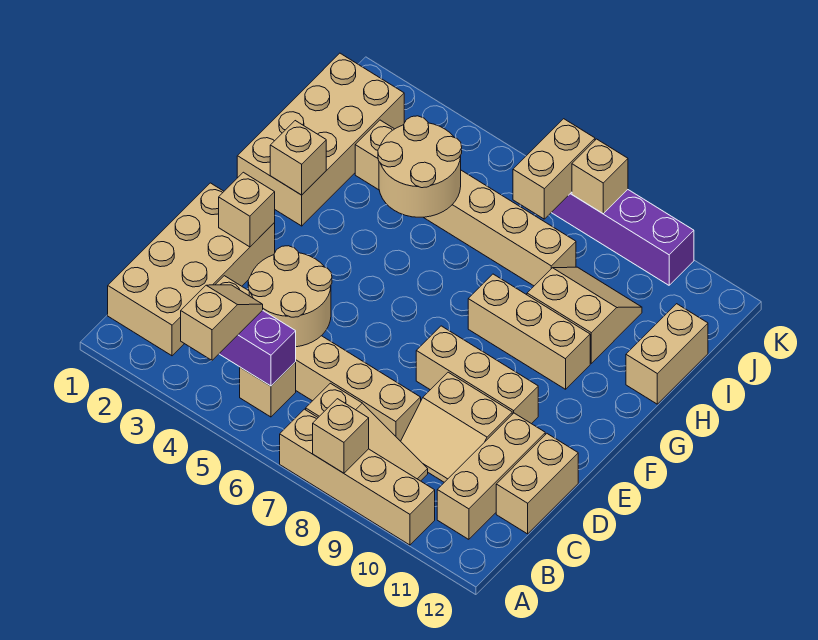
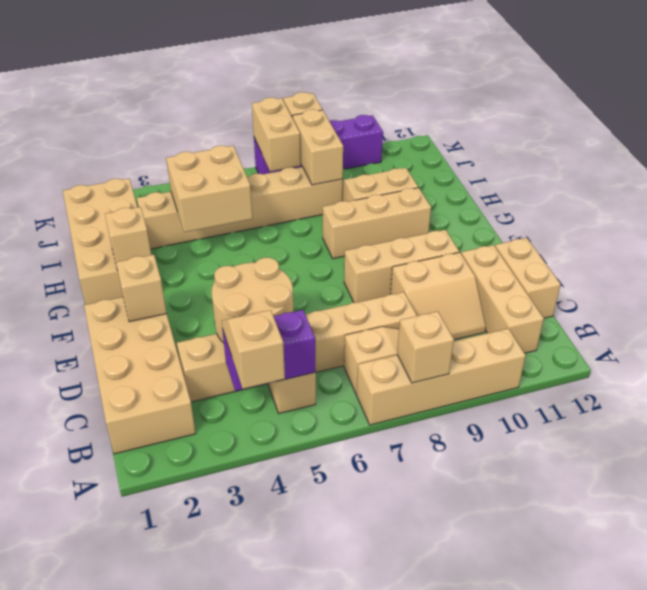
tan round brick H4:I5 level 2 -> tan brick H4:I5 level 2
tan brick H12:I12 level 1 -> tan brick I8:J8 level 2

